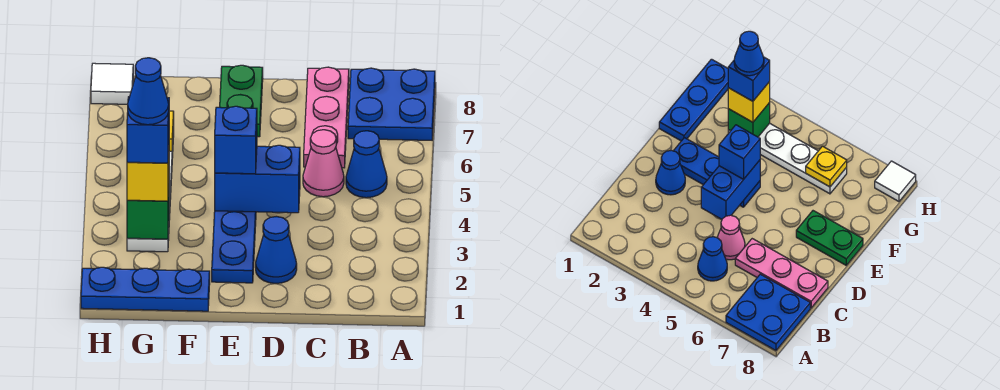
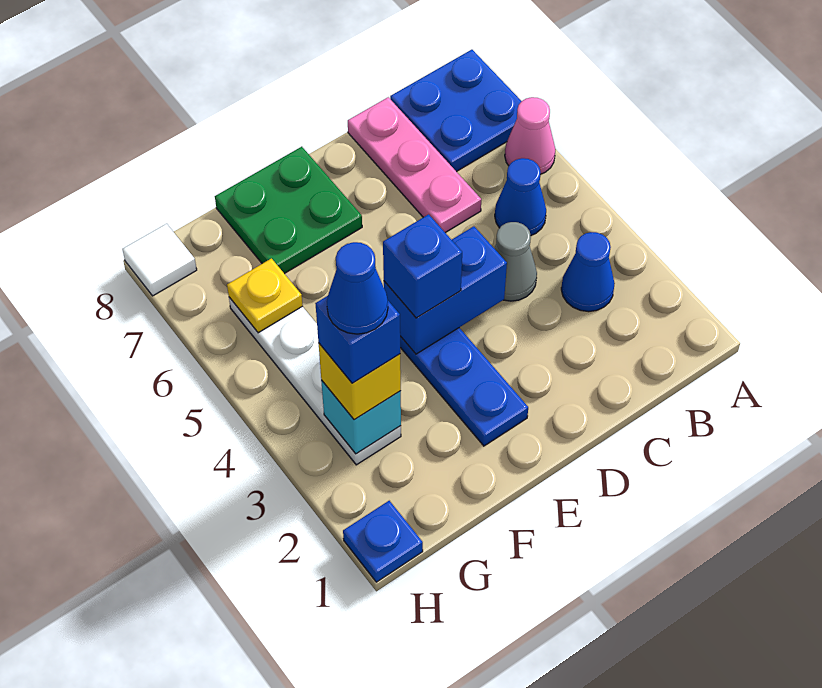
none -> grey cone C4 level 1
pink cone C5 level 1 -> pink cone A6 level 1
blue cone D2 level 1 -> blue cone B3 level 1
green plate E7:E8 level 1 -> green plate E7:F8 level 1
blue plate F1:H1 level 1 -> blue plate H1 level 1
green brick G3 level 2 -> cyan brick G3 level 2

